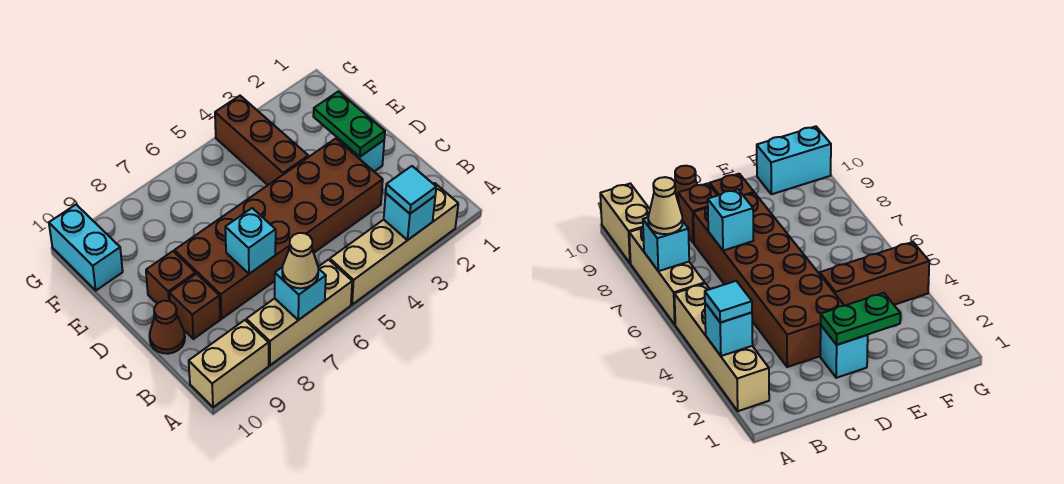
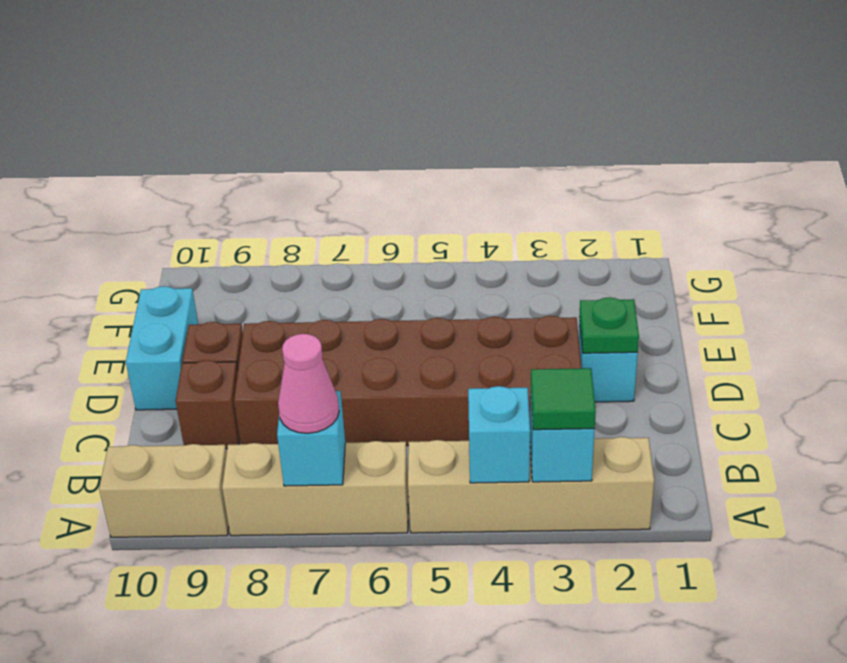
cyan tile A3 level 3 -> green tile A3 level 3
tan cone A7 level 3 -> pink cone A7 level 3
cyan brick C7 level 2 -> cyan brick A4 level 2
brown cone C10 level 1 -> none
green plate D2:E2 level 2 -> green plate D2 level 2
brown brick E4:G4 level 1 -> none
cyan brick F10:G10 level 1 -> cyan brick D10:E10 level 1

